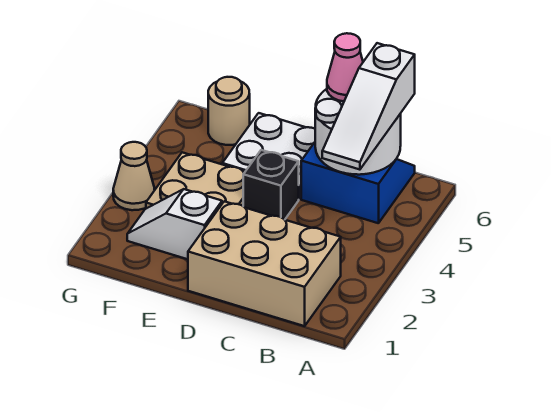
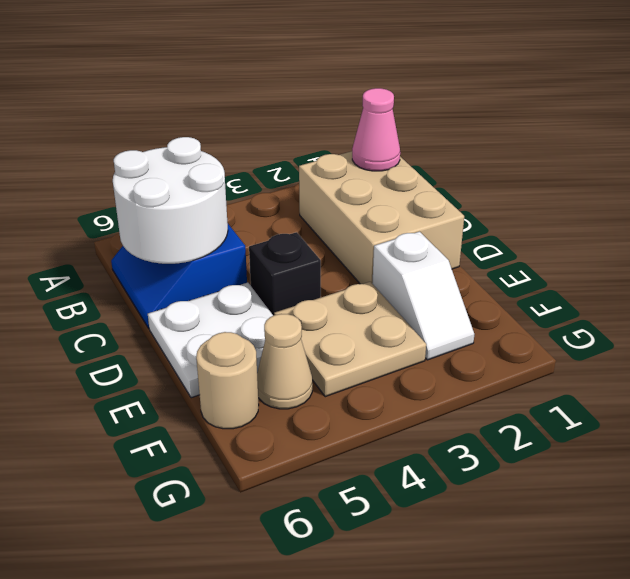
white slope B4:B6 level 3 top 6 -> none
pink cone C6 level 3 -> pink cone B1 level 2
tan cone G3 level 1 -> tan cone F5 level 1

